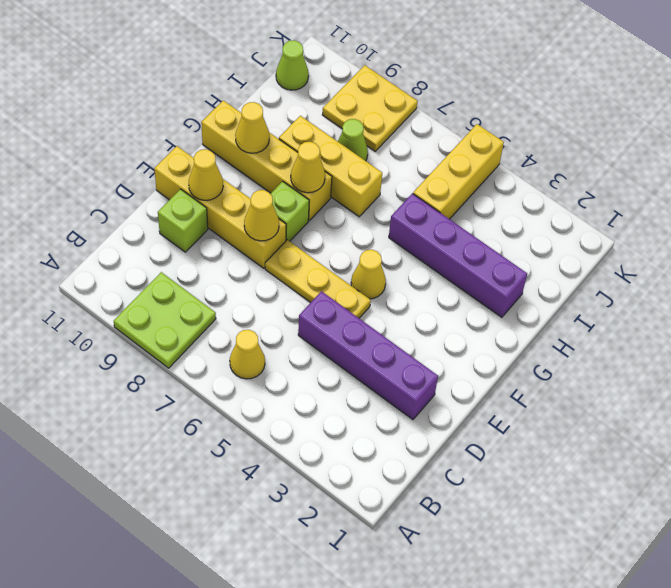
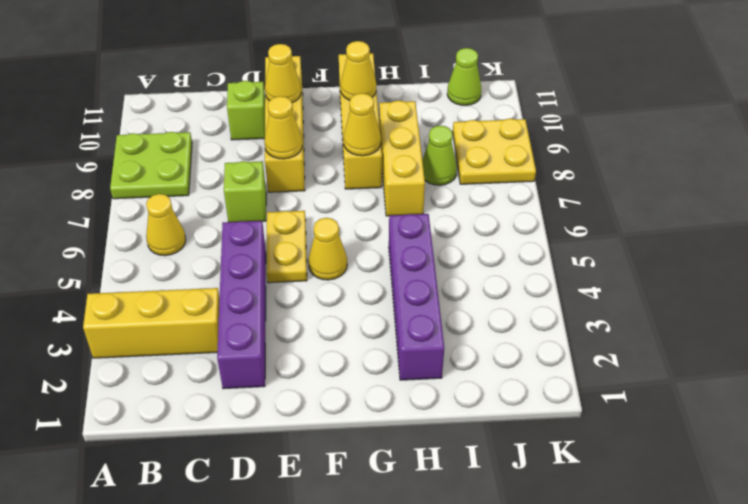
yellow plate E5:E7 level 1 -> yellow plate E5:E6 level 1
lime brick F8 level 1 -> lime brick D7 level 1
yellow brick I5:K5 level 1 -> yellow brick A3:C3 level 1

